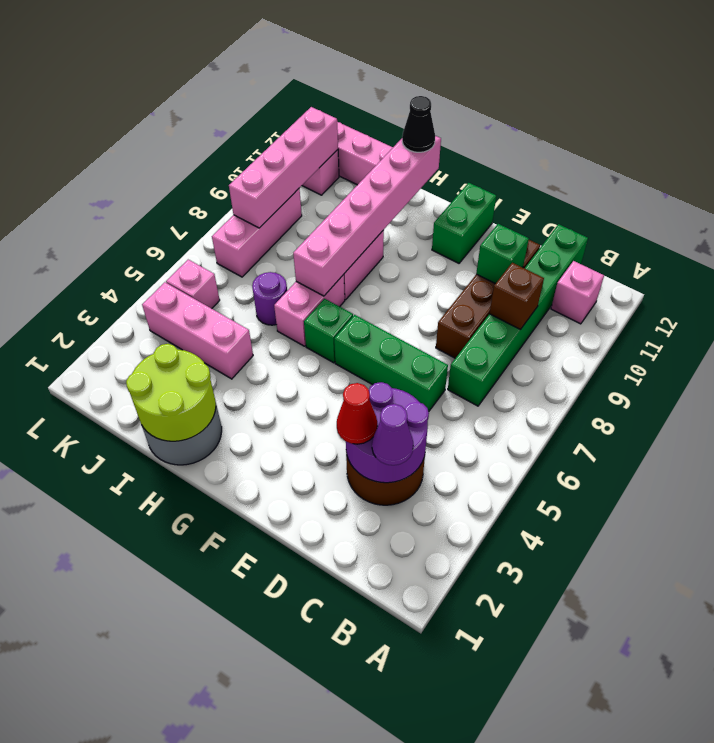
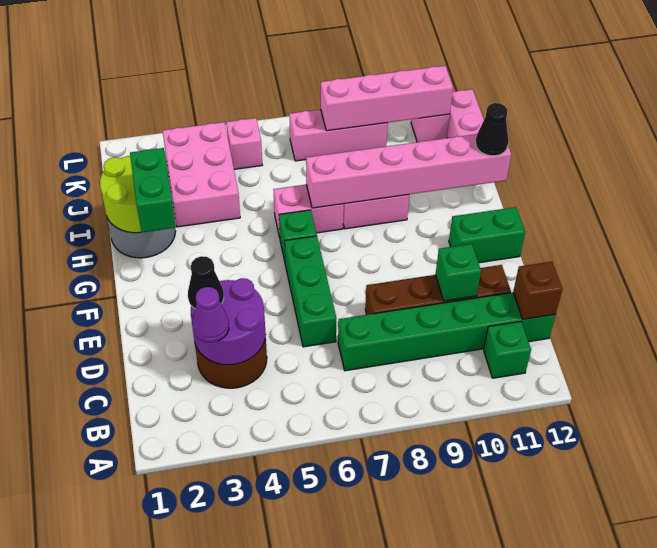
pink brick B11 level 1 -> green brick B11 level 1
brown brick C9 level 2 -> brown brick C12 level 2
red cone D3 level 3 -> black cone D3 level 3
none -> green brick G2:H2 level 3
pink brick I4:K4 level 1 -> pink brick I3:K4 level 1
purple round brick I6 level 1 -> none

